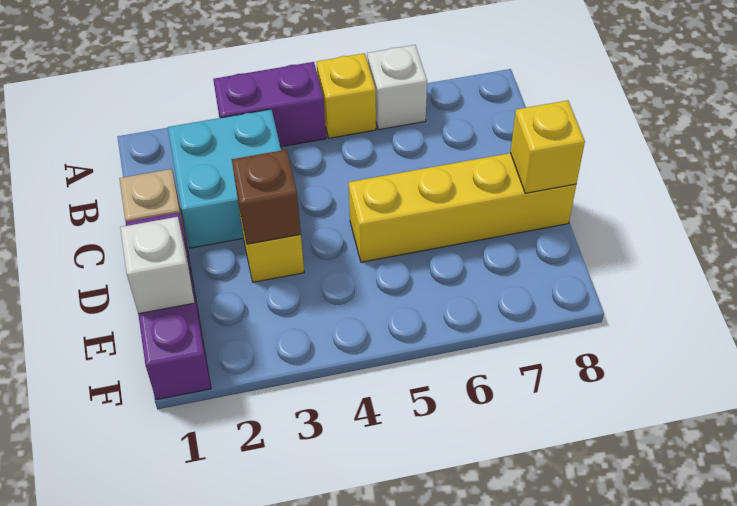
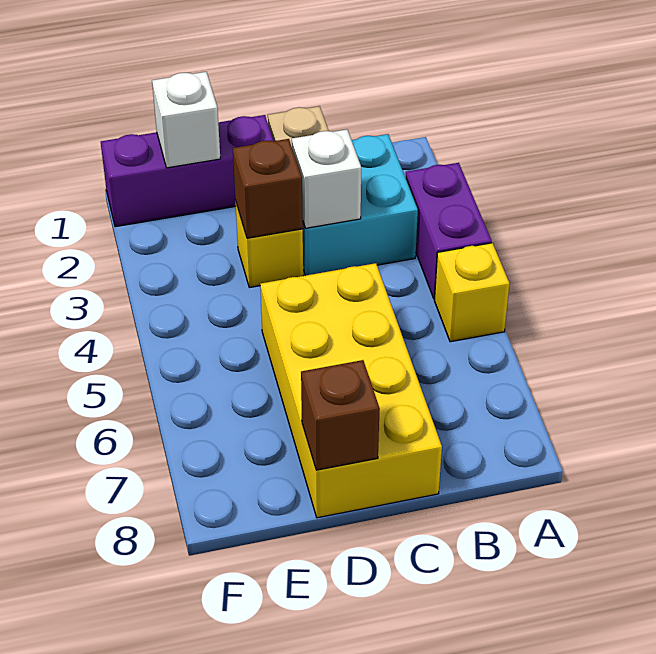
white brick A6 level 1 -> white brick C3 level 2
yellow brick D5:D8 level 1 -> yellow brick C5:D8 level 1
yellow brick D8 level 2 -> brown brick D8 level 2

